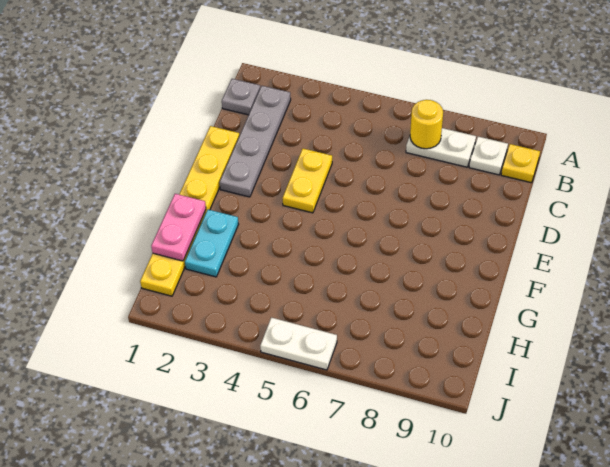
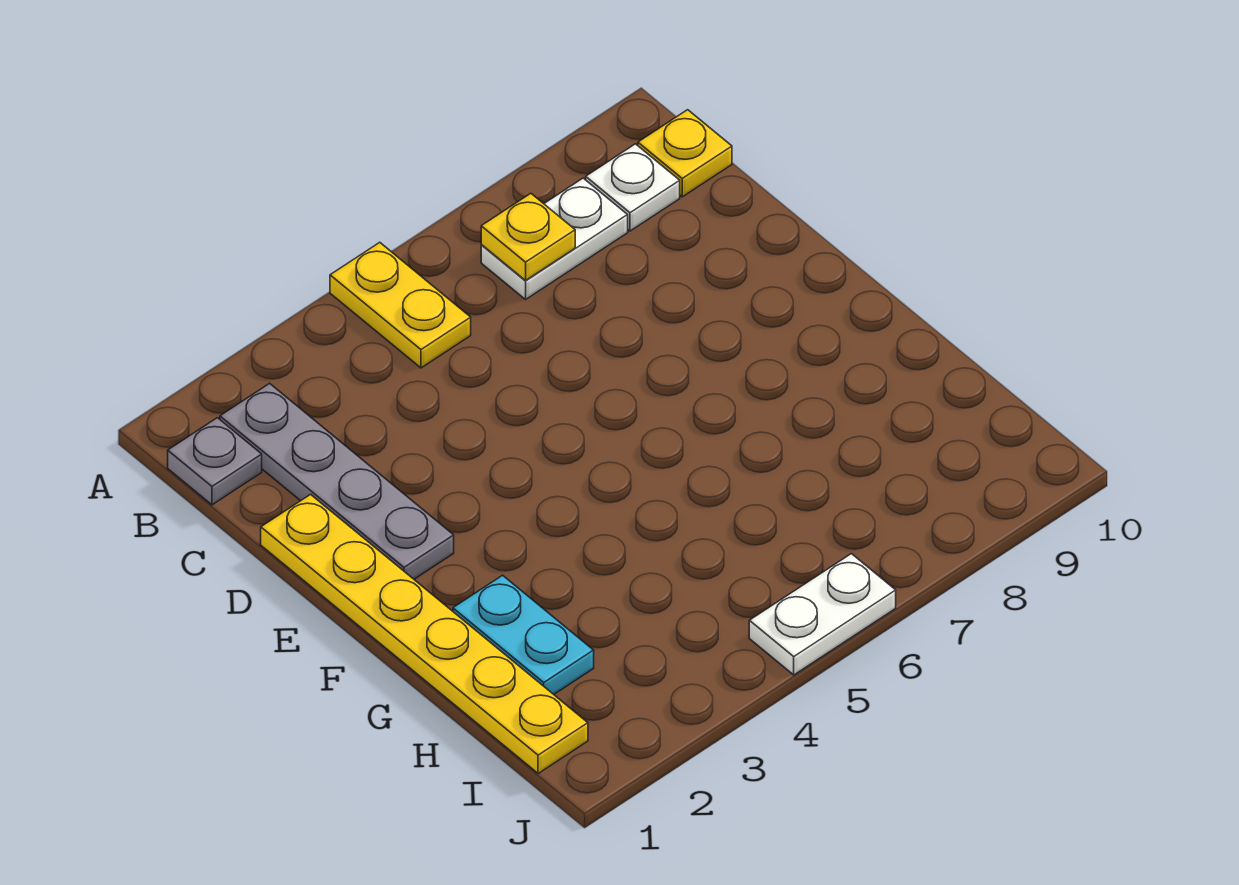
yellow round brick B7 level 2 -> yellow plate B7 level 2
yellow plate D4:E4 level 1 -> yellow plate A5:B5 level 1
pink plate G1:H1 level 2 -> none

